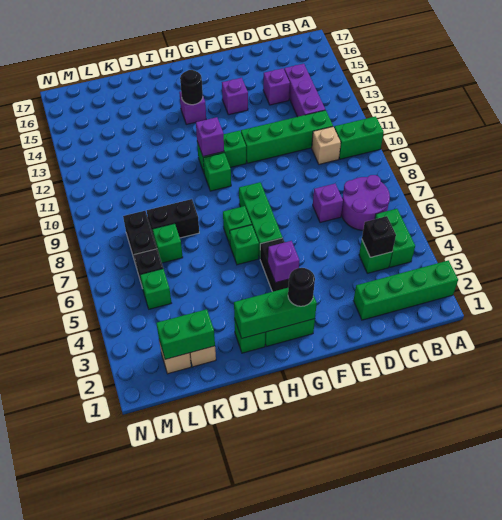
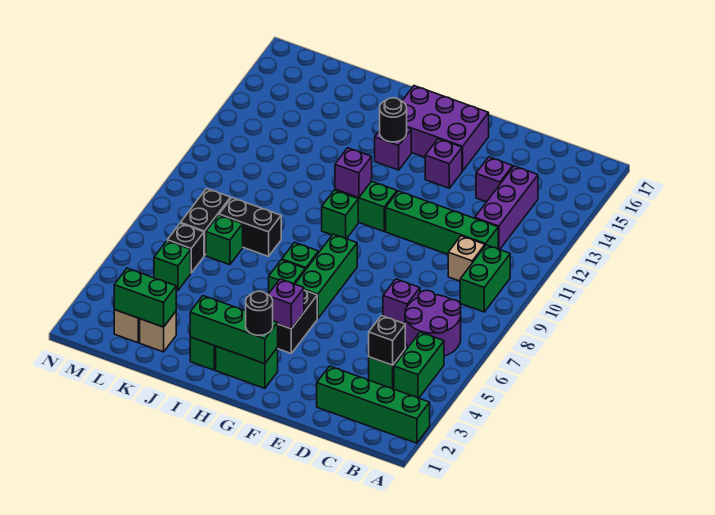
green brick A10:B10 level 1 -> green brick B9:B10 level 1
none -> purple brick F15:H16 level 1

